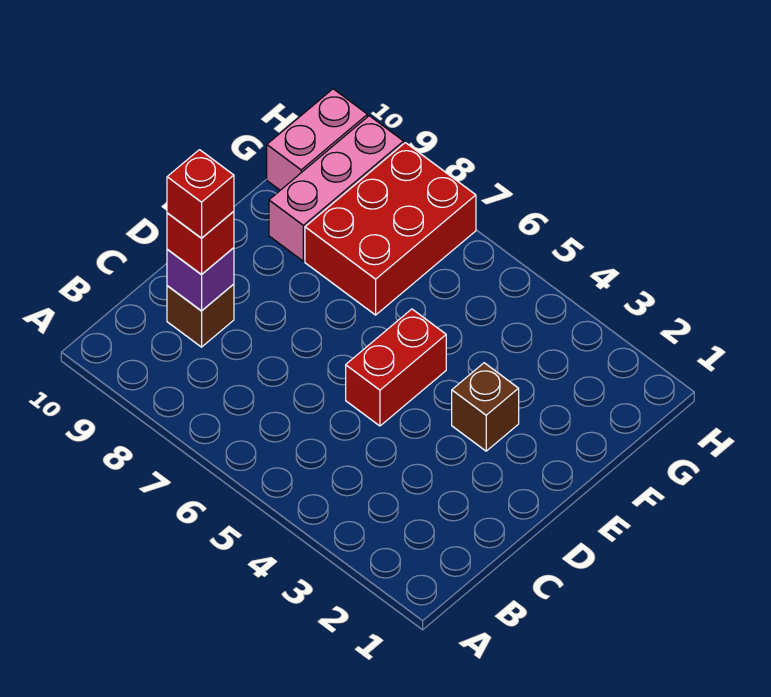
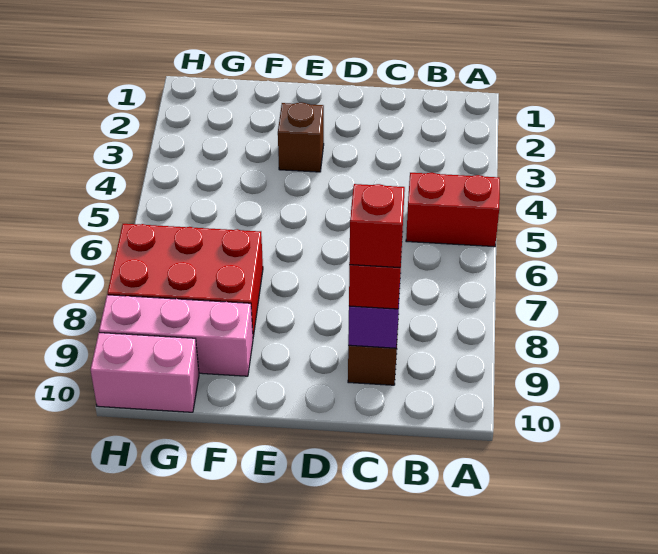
red brick D5:E5 level 1 -> red brick A5:B5 level 1

